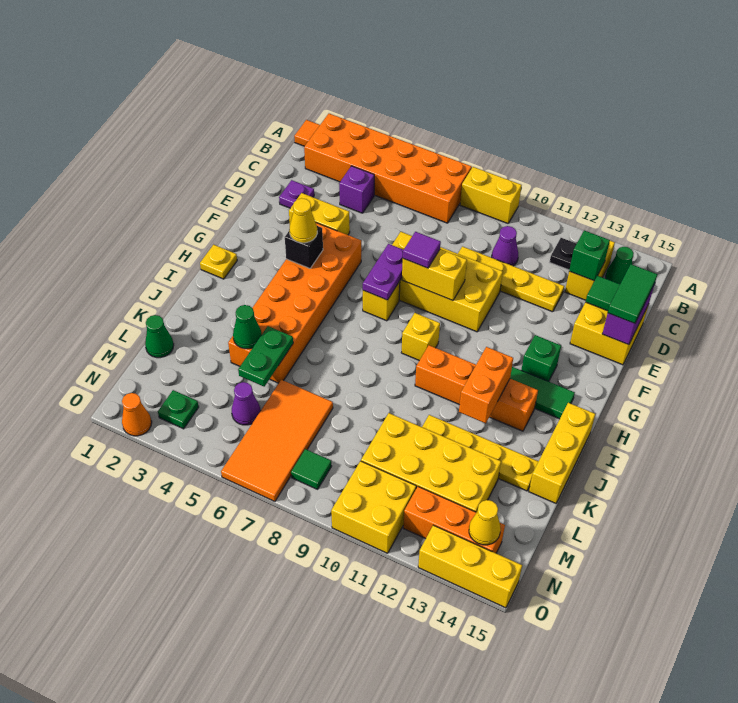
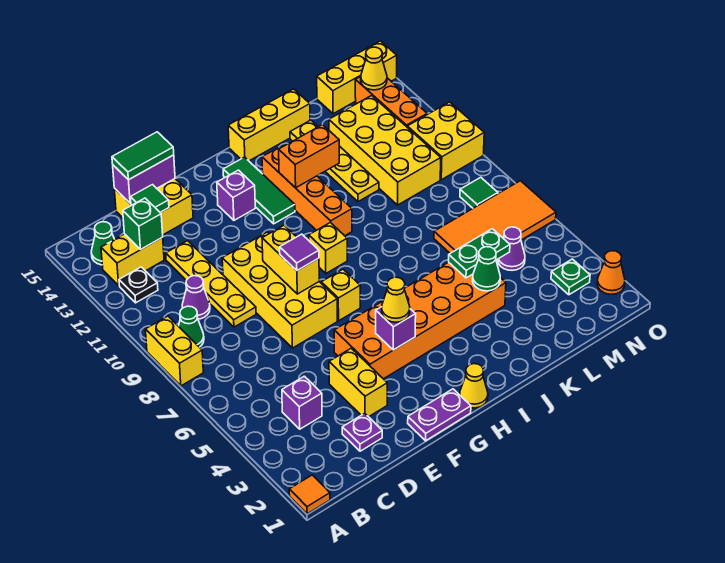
orange brick A2:B7 level 1 -> none
purple plate F7:G7 level 2 -> purple plate F1:G1 level 1
black brick G4 level 2 -> purple brick G4 level 2
green brick G13 level 1 -> purple brick G13 level 1
yellow plate H1 level 1 -> yellow cone H1 level 1
green cone L1 level 1 -> green cone B9 level 1
yellow brick O13:O15 level 1 -> yellow brick M15:O15 level 1

